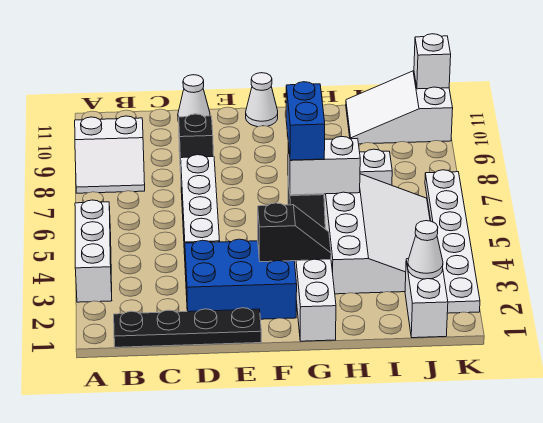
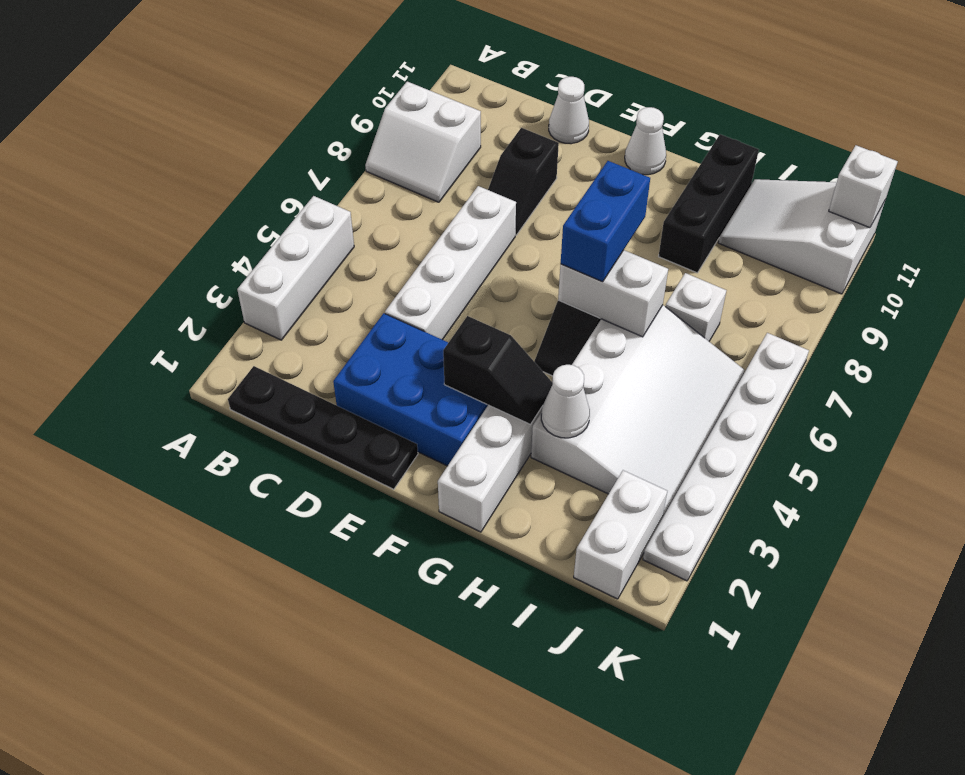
none -> black brick H9:H11 level 1
white cone J2 level 2 -> white cone H3 level 2

